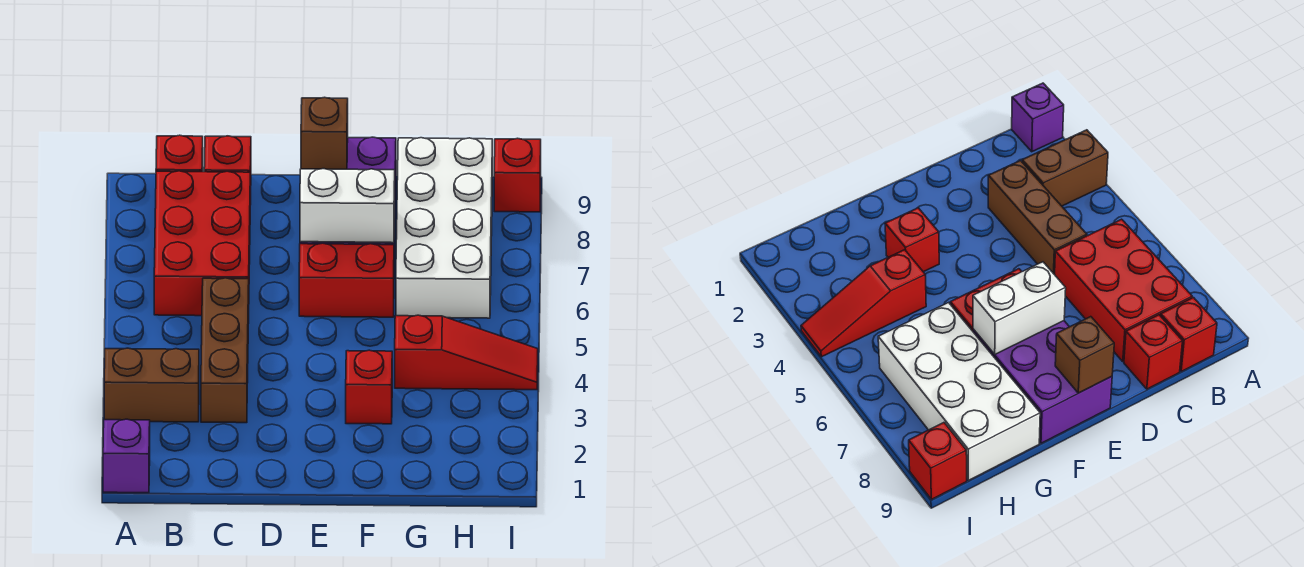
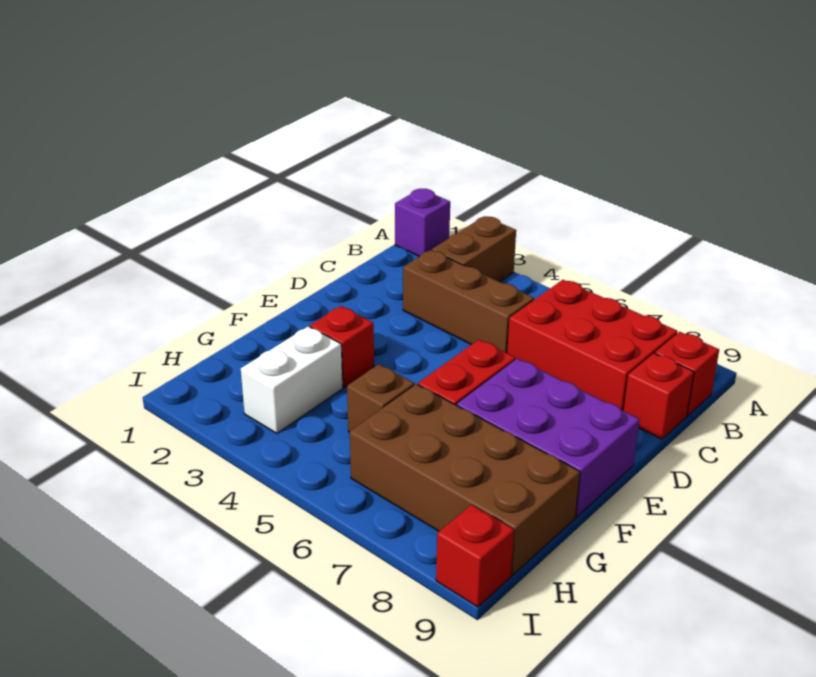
white brick E7:F7 level 2 -> white brick G3:H3 level 1
brown brick E9 level 2 -> brown brick G5 level 1
red slope G4:I4 level 1 top G -> none
white brick G6:H9 level 1 -> brown brick G6:H9 level 1

